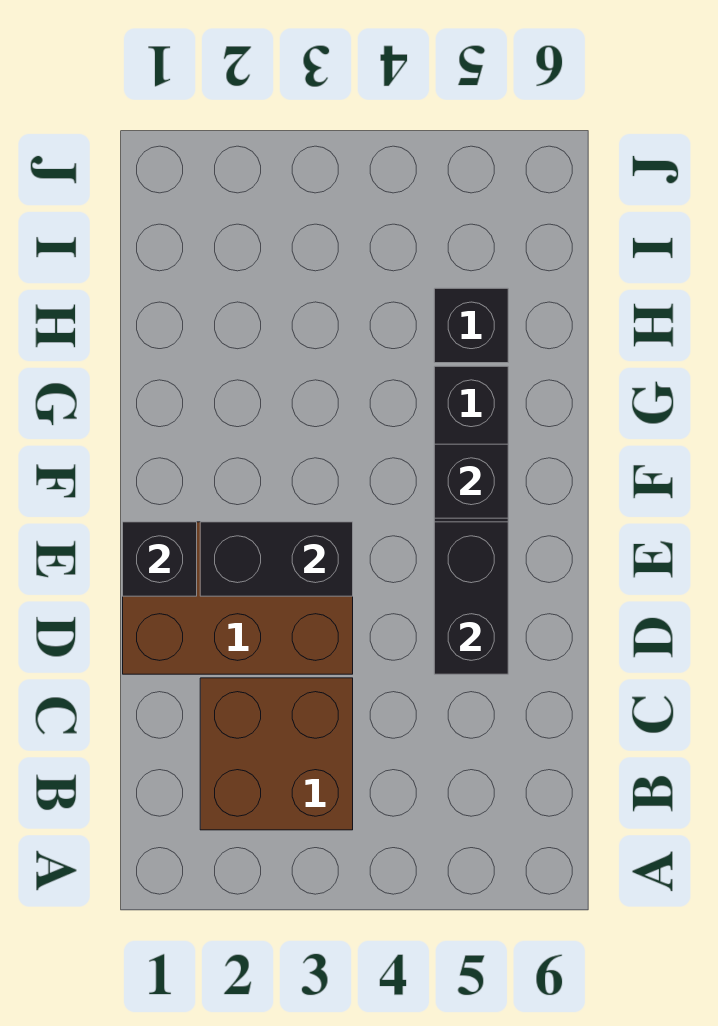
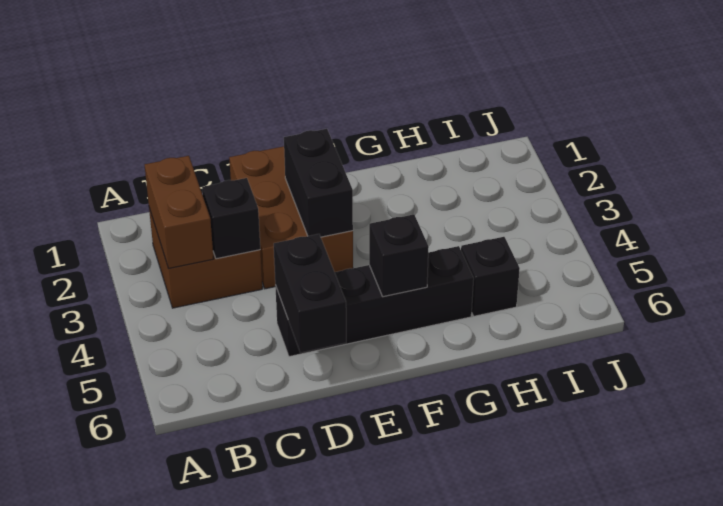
none -> brown brick B2:B3 level 2
black brick D5:E5 level 2 -> black brick D5:D6 level 2
black brick E1 level 2 -> black brick C3 level 2

